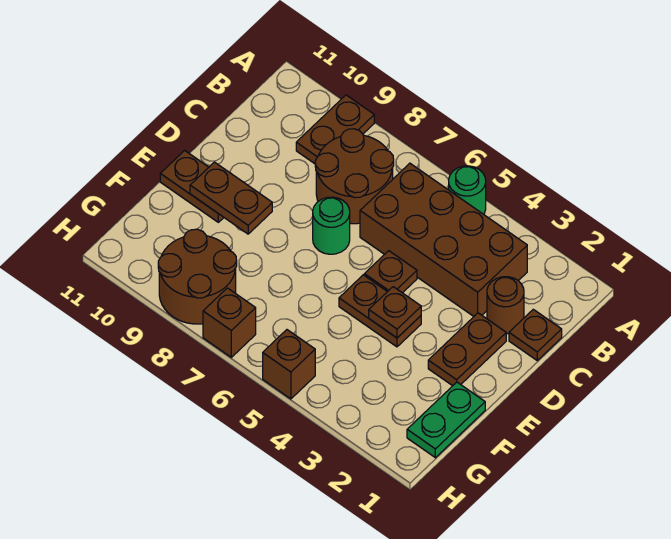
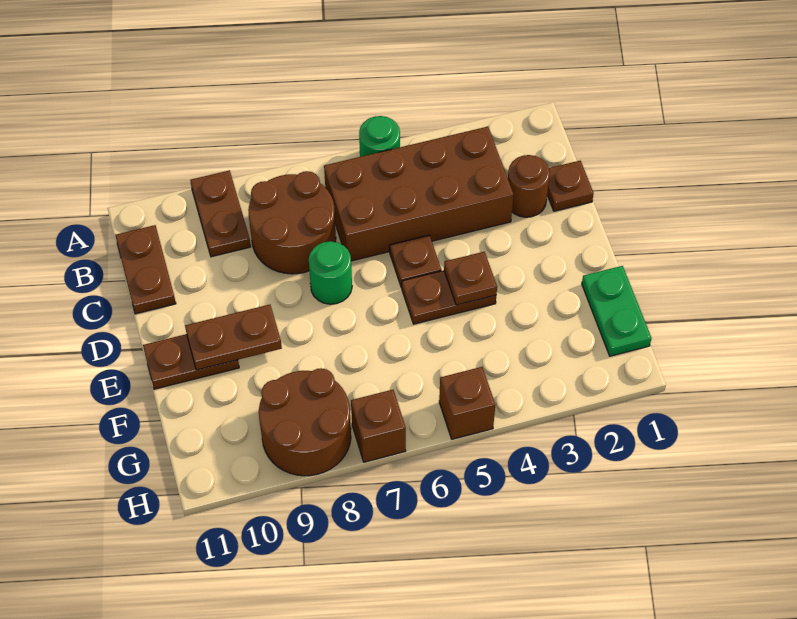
brown plate D2:E2 level 1 -> brown plate B11:C11 level 1

